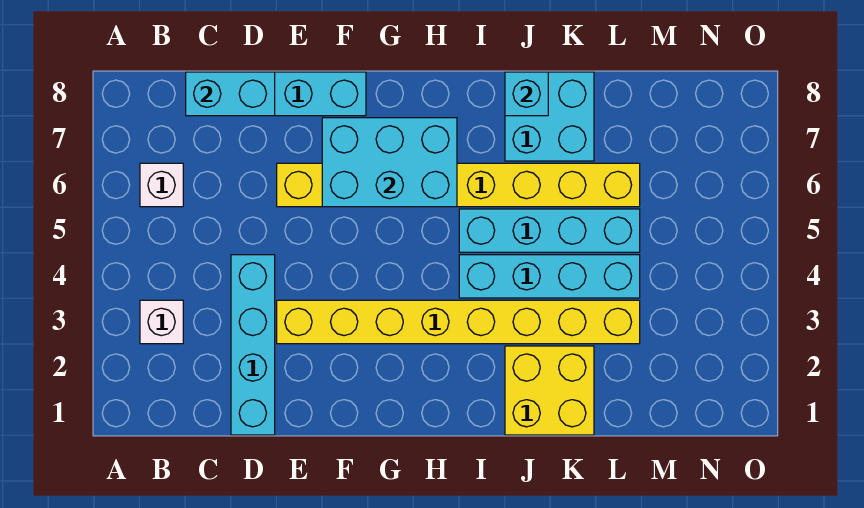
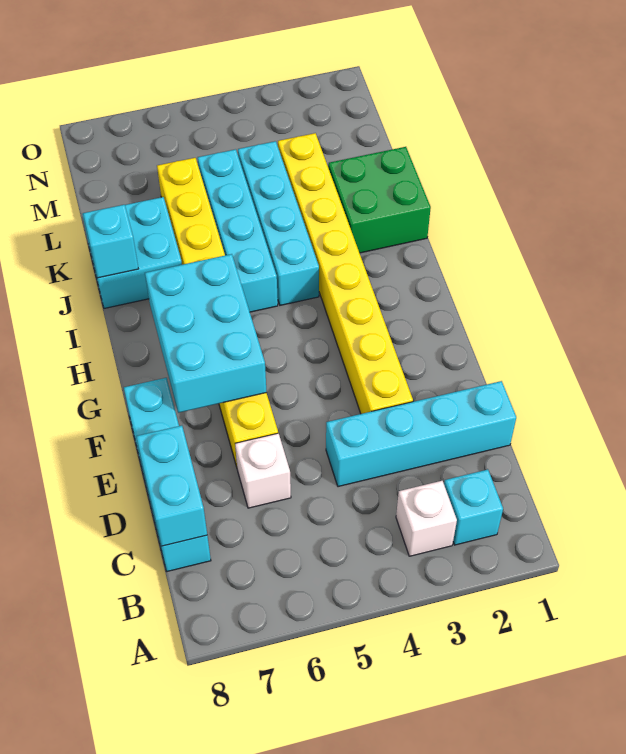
none -> cyan brick B2 level 1
white brick B6 level 1 -> white brick D6 level 1
yellow brick J1:K2 level 1 -> green brick J1:K2 level 1

